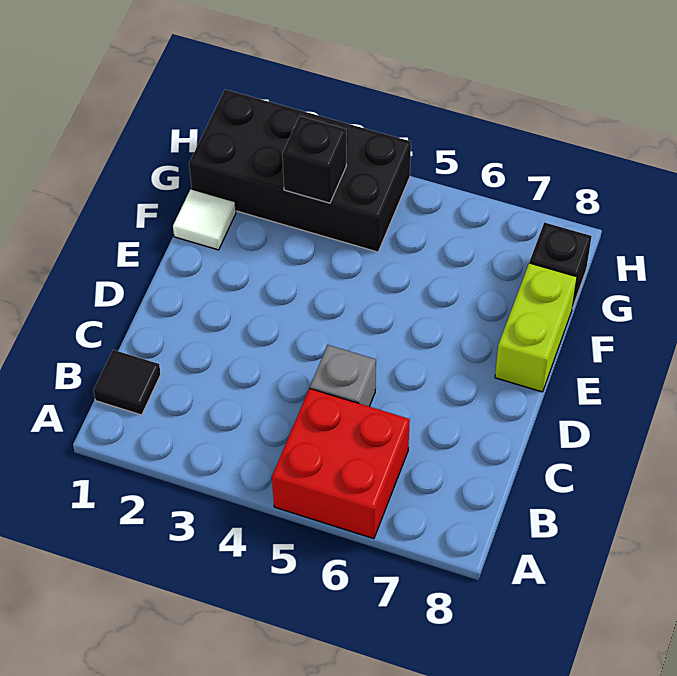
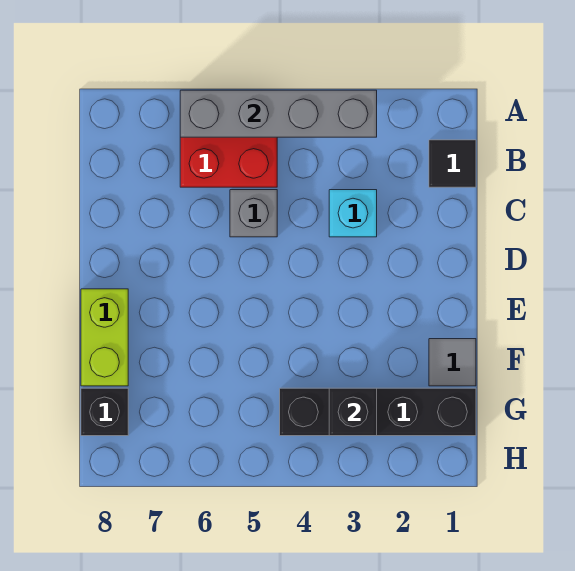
none -> grey brick A3:A6 level 2
none -> cyan brick C3 level 1
white tile F1 level 1 -> grey tile F1 level 1
black brick G1:H4 level 1 -> black brick G1:G4 level 1

